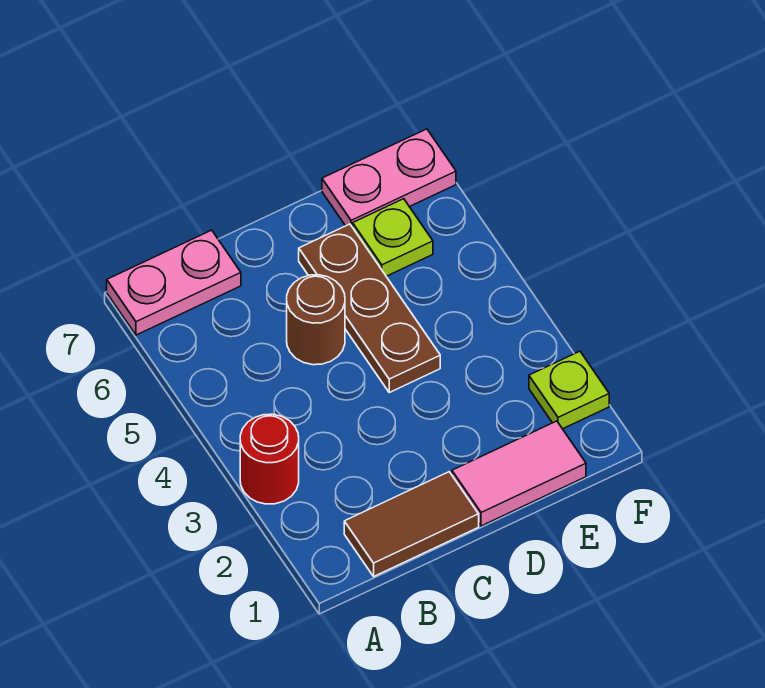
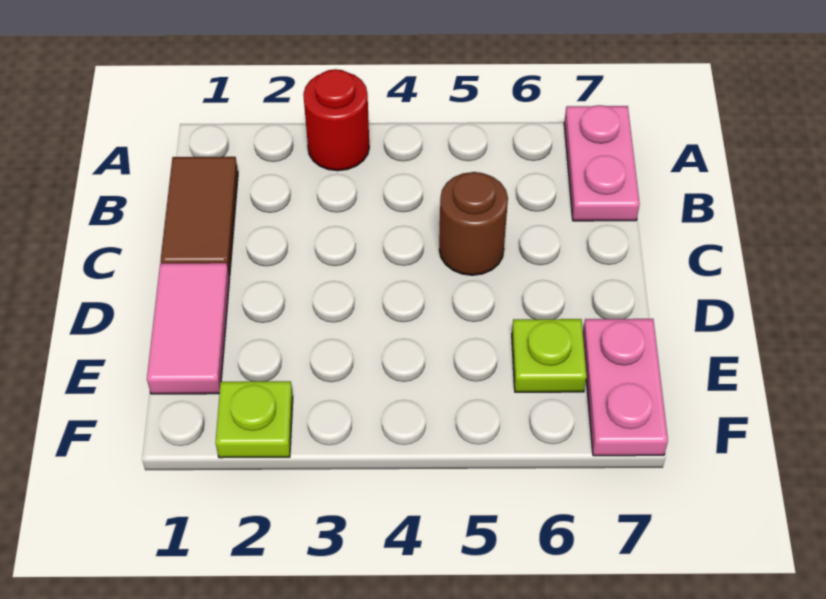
brown plate D4:D6 level 1 -> none

